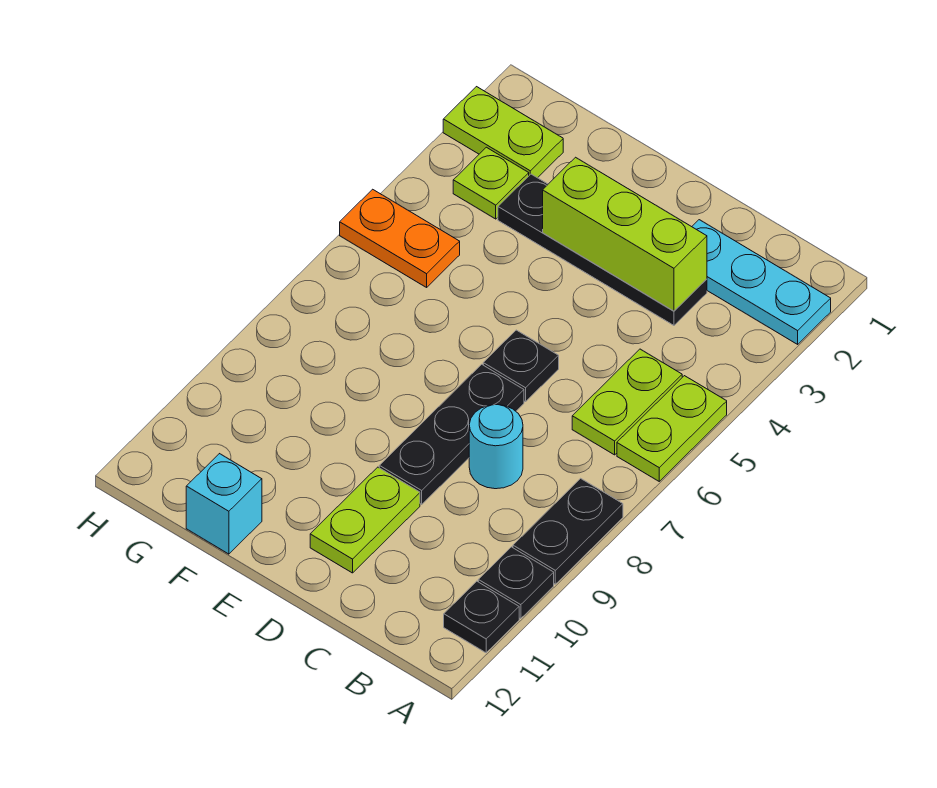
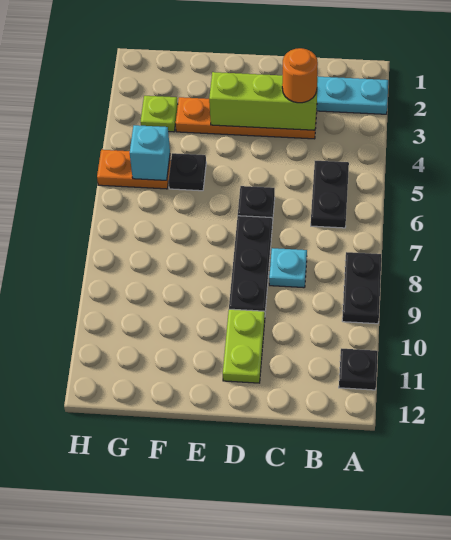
lime plate A5:A6 level 1 -> none
black plate A10 level 1 -> black plate F5 level 1
lime plate B5:B6 level 1 -> black plate B5:B6 level 1
black plate C3:F3 level 1 -> orange plate C3:F3 level 1
none -> orange round brick C3 level 3
cyan round brick C8 level 1 -> cyan plate C8 level 1
cyan brick F12 level 1 -> cyan brick G5 level 2
lime plate G2:H2 level 1 -> none

